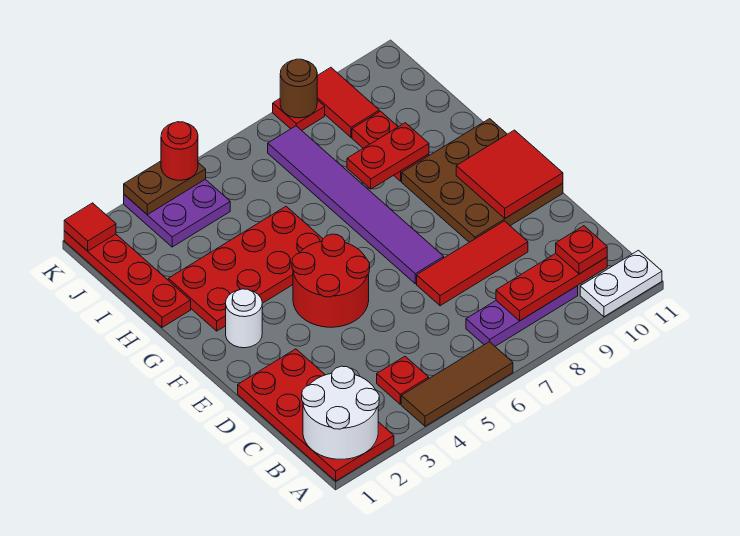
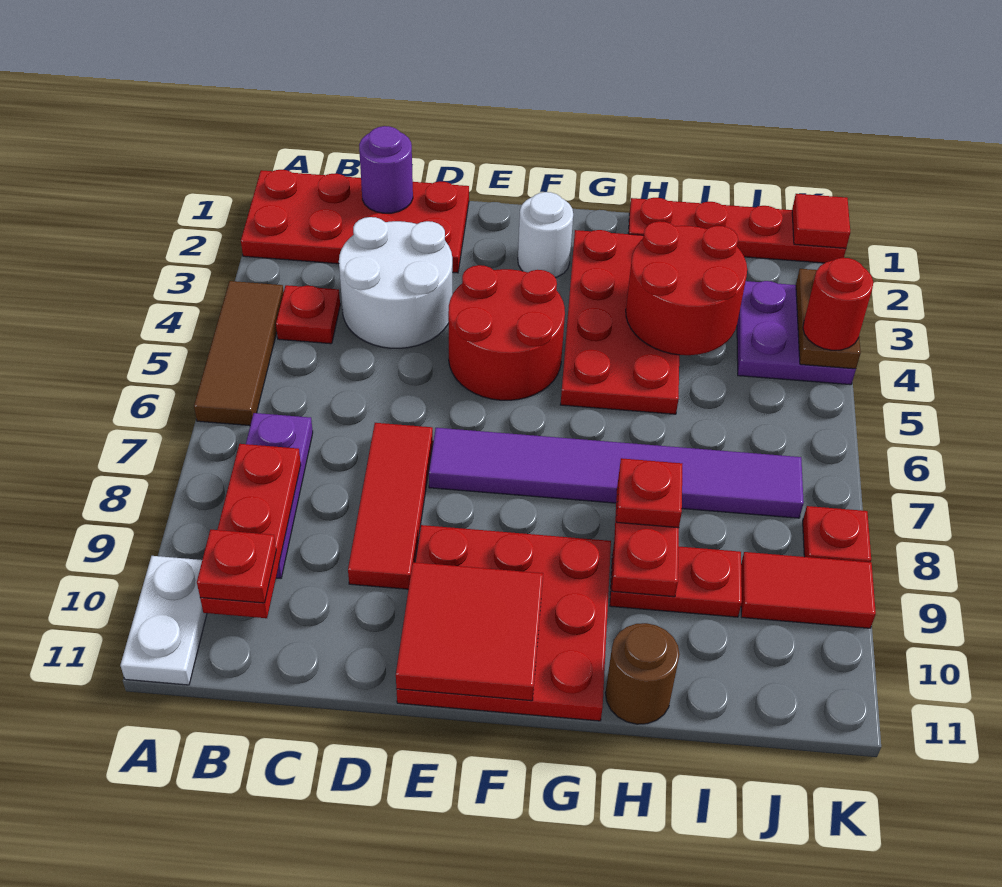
white round brick A1:B2 level 2 -> white round brick C3:D4 level 1
none -> purple round brick C1 level 2
brown plate E9:G11 level 1 -> red plate E9:G11 level 1
none -> red round brick H3:I4 level 2
none -> red plate H8 level 3
brown round brick K8 level 2 -> brown round brick H11 level 1

